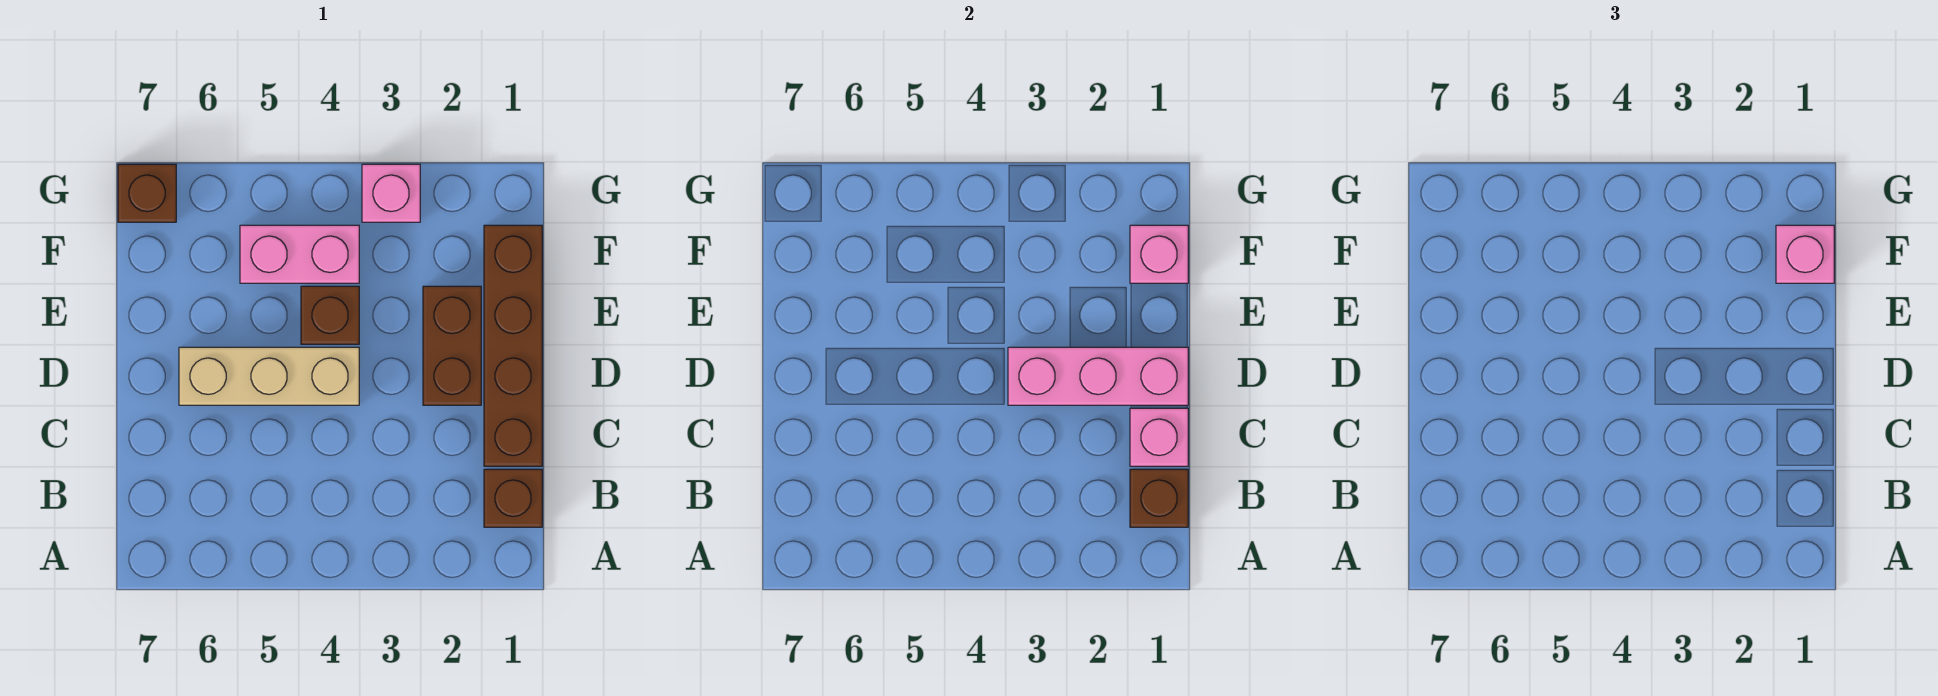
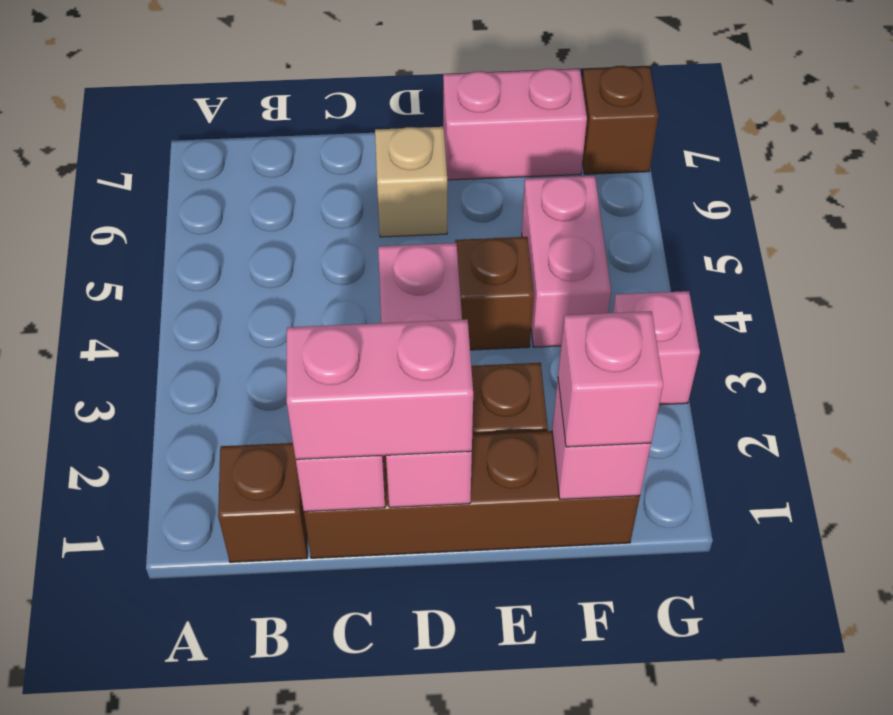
brown brick B1 level 2 -> none
none -> pink brick C1:D1 level 3
tan brick D4:D6 level 1 -> tan brick D6 level 1
none -> pink brick E7:F7 level 1

